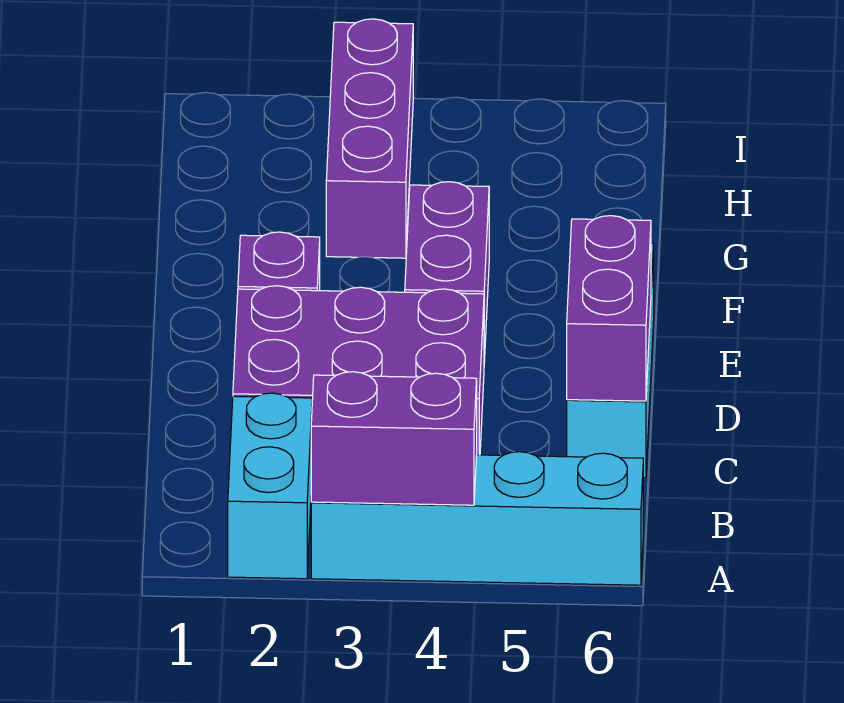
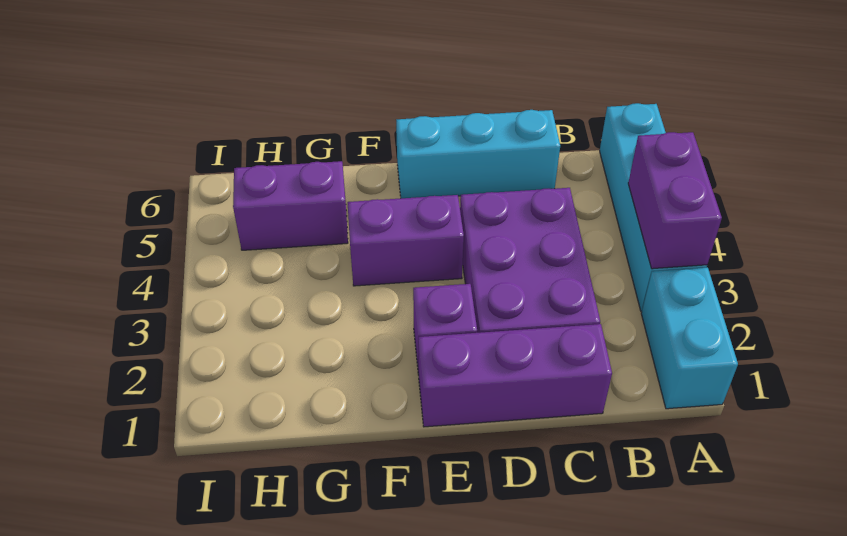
cyan brick A2:B2 level 1 -> cyan brick A1:A2 level 1
purple brick C6:D6 level 2 -> purple brick G5:H5 level 1
purple brick G3:I3 level 1 -> purple brick C1:E1 level 1

